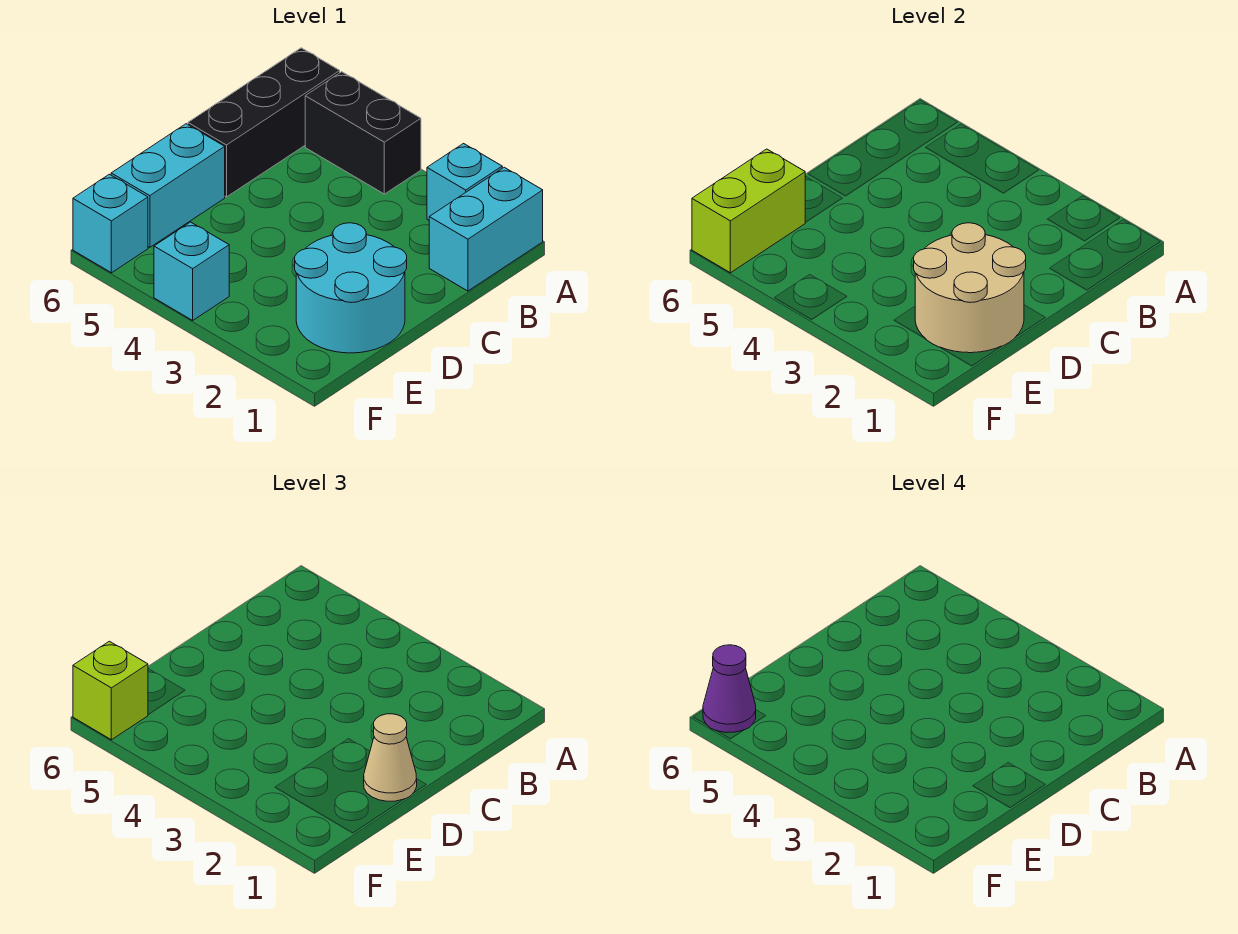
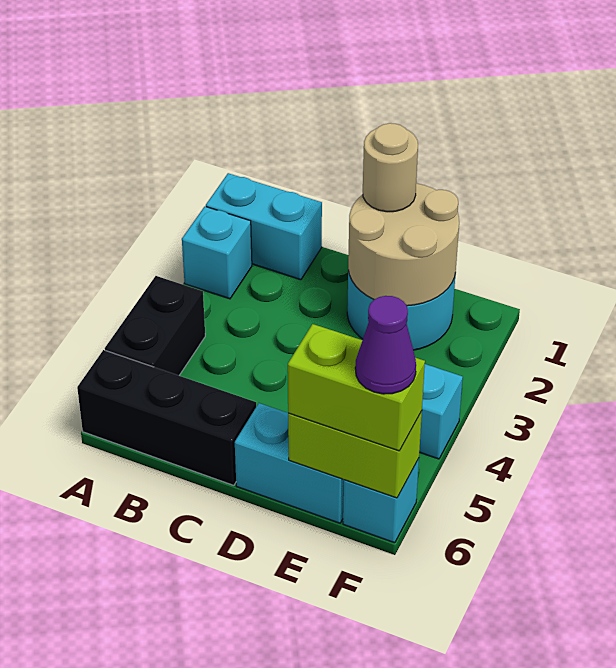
tan cone D1 level 3 -> tan round brick D1 level 3
lime brick F6 level 3 -> lime brick E6:F6 level 3

